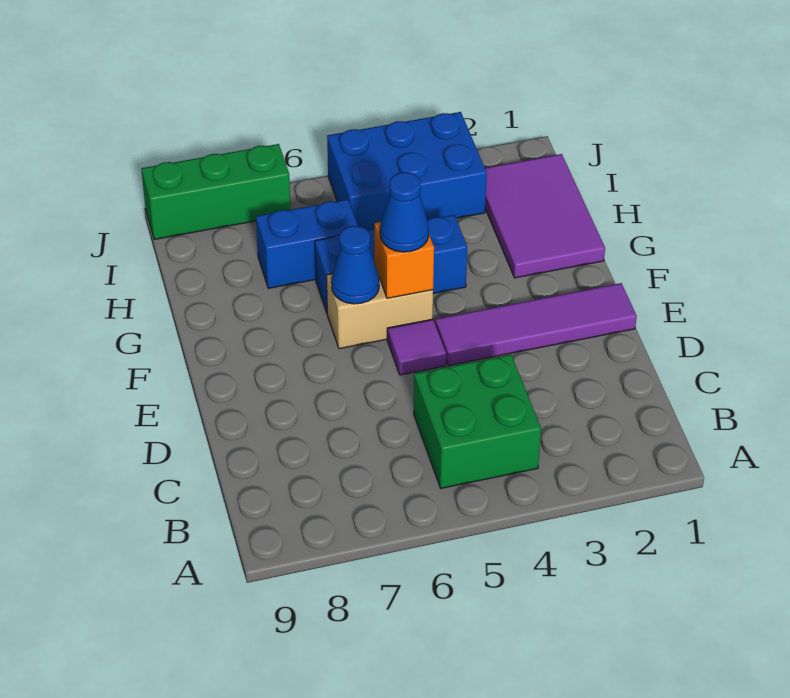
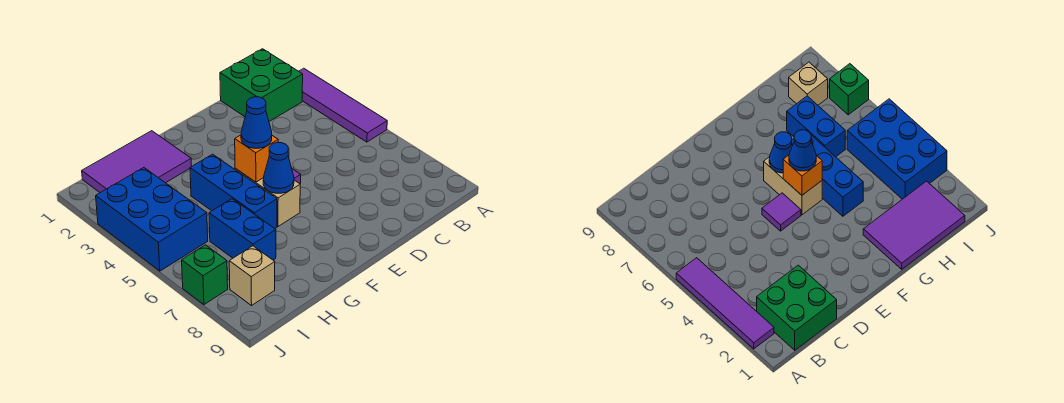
green brick B4:C5 level 1 -> green brick B1:C2 level 1
purple tile E1:E4 level 1 -> purple tile A2:A5 level 1
none -> tan brick I8 level 1
green brick J7:J9 level 1 -> green brick J7 level 1

